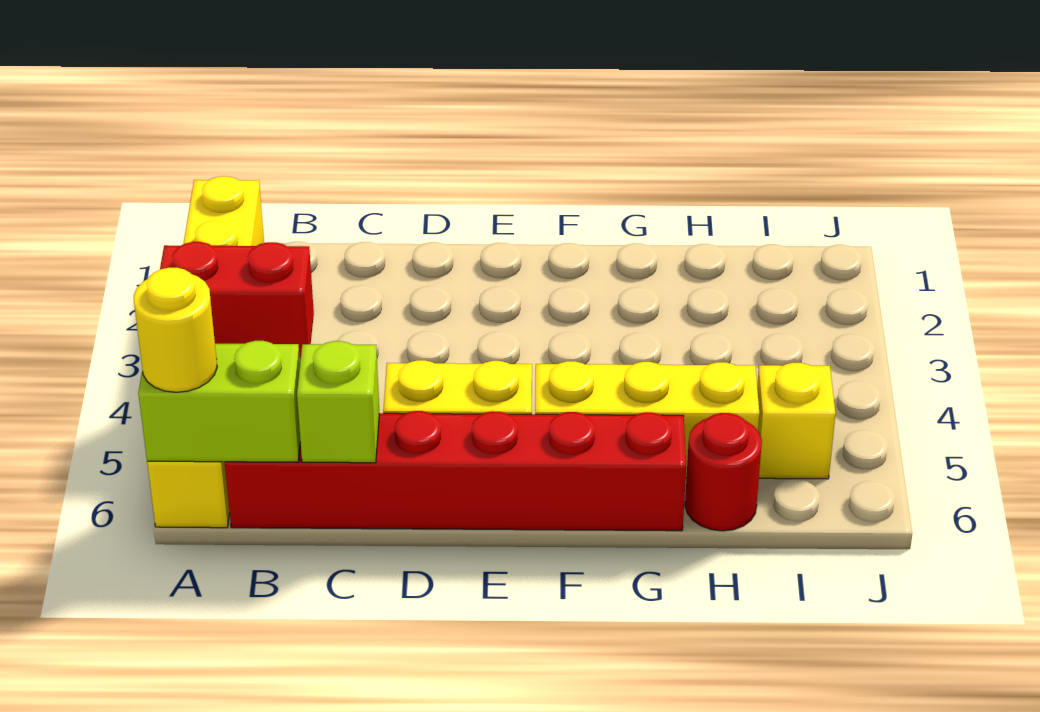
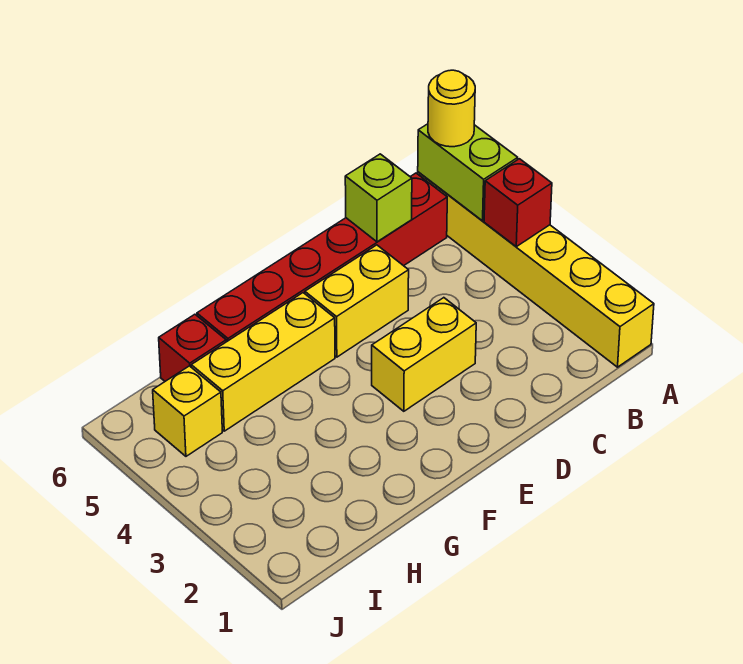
red brick A4:B4 level 2 -> red brick A4 level 2
lime brick A6:B6 level 2 -> lime brick A5:A6 level 2
none -> yellow brick D3:E3 level 1
red round brick H6 level 1 -> red brick H6 level 1

